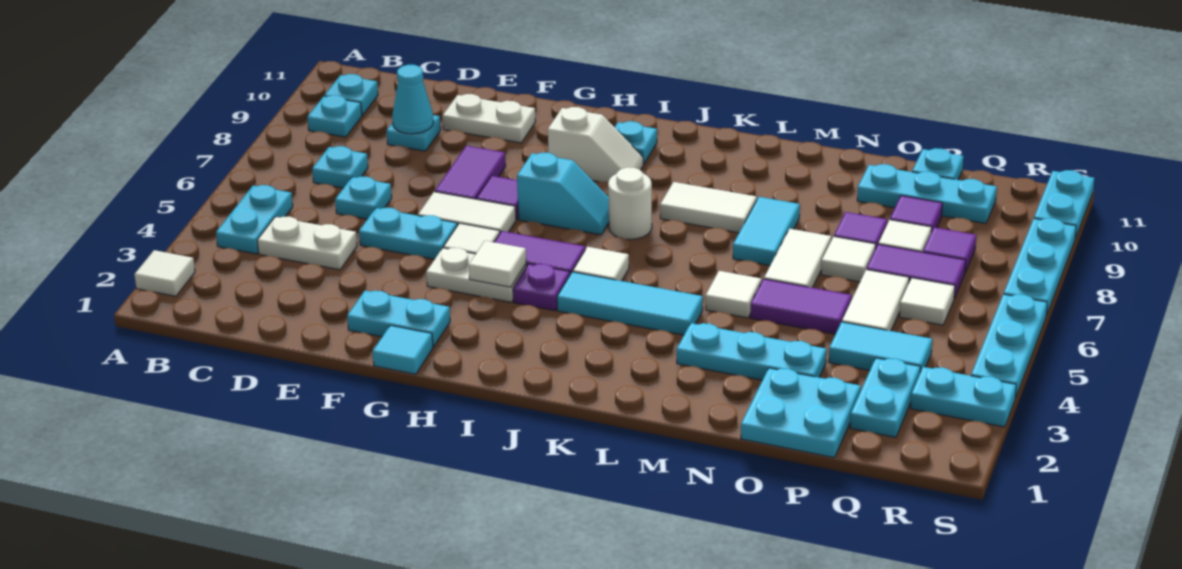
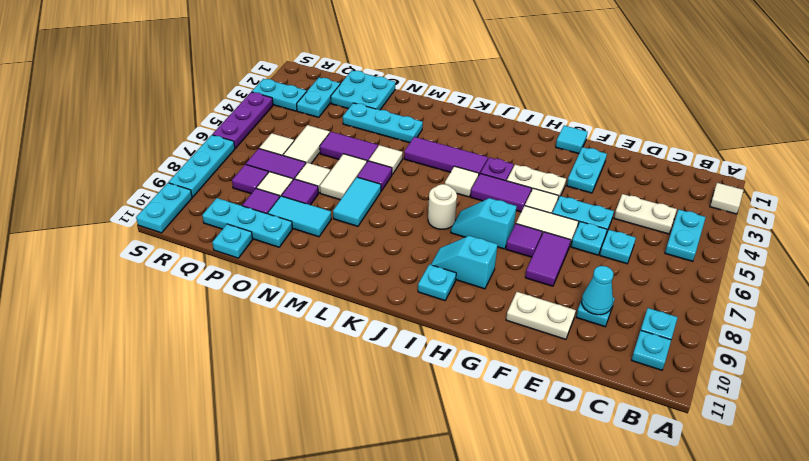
cyan plate C7 level 1 -> cyan plate E6 level 1
cyan plate F2:G2 level 1 -> cyan plate F2:F3 level 1
white tile H4 level 2 -> none
white slope H9:I9 level 1 top H -> cyan slope H9:I9 level 1 top H
cyan tile J4:L4 level 1 -> purple tile J4:L4 level 1
white tile K8:L8 level 1 -> none
none -> purple tile M6 level 1
cyan tile P4:Q4 level 1 -> cyan tile N9:O9 level 1
cyan plate S4:S6 level 1 -> purple plate S4:S6 level 1

